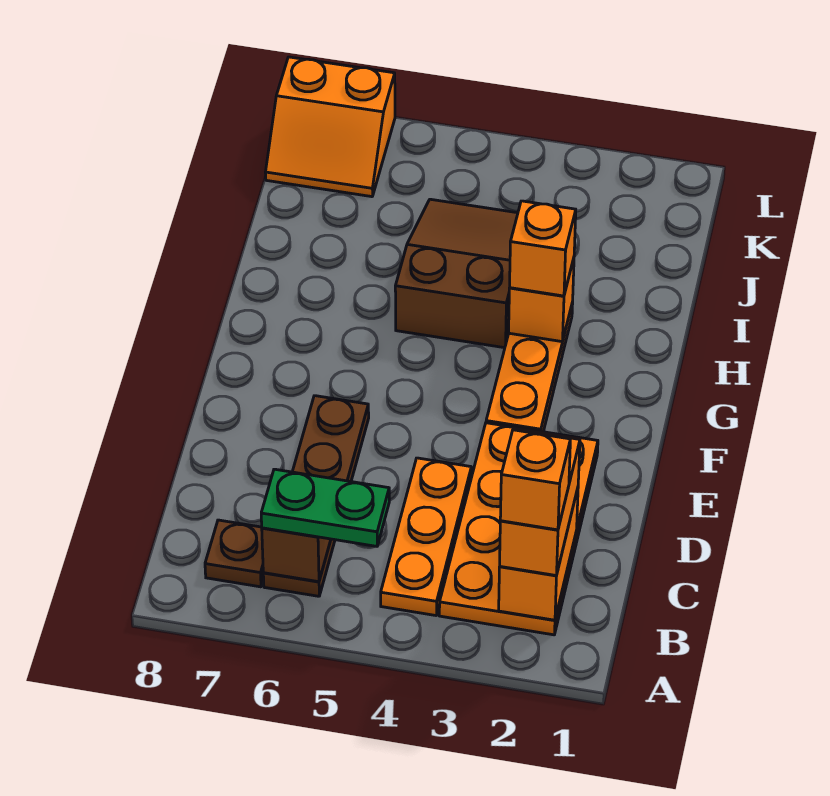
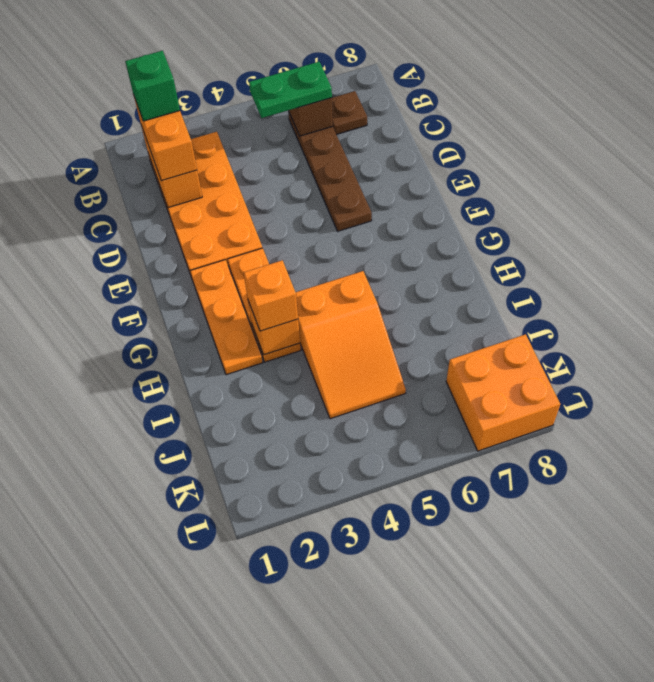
orange brick B2 level 4 -> green brick B2 level 4
orange plate B4:D4 level 1 -> orange plate F2:H2 level 1
brown slope H4:J5 level 1 top H -> orange slope H4:J5 level 1 top H
orange slope K7:L8 level 1 top L -> orange brick K7:L8 level 1

